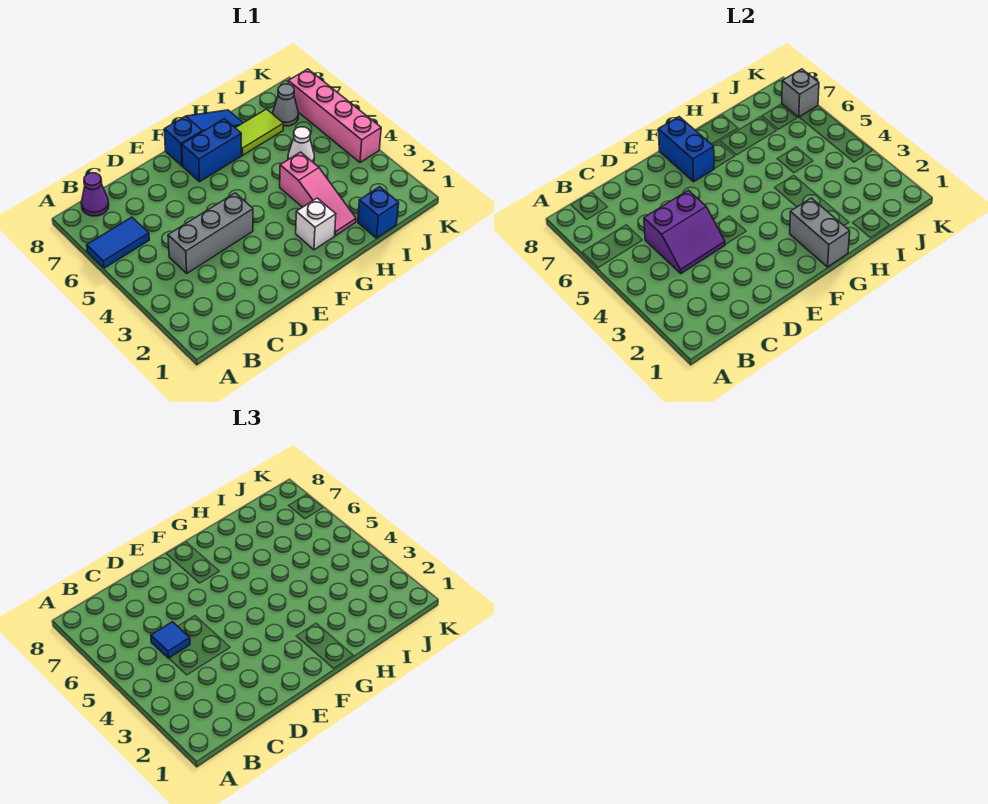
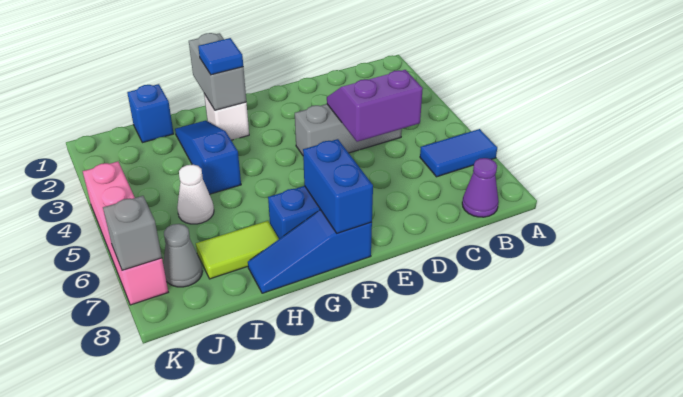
blue tile C5 level 3 -> blue tile G2 level 3
pink slope H2:H4 level 1 top 4 -> blue slope H2:H4 level 1 top 4

